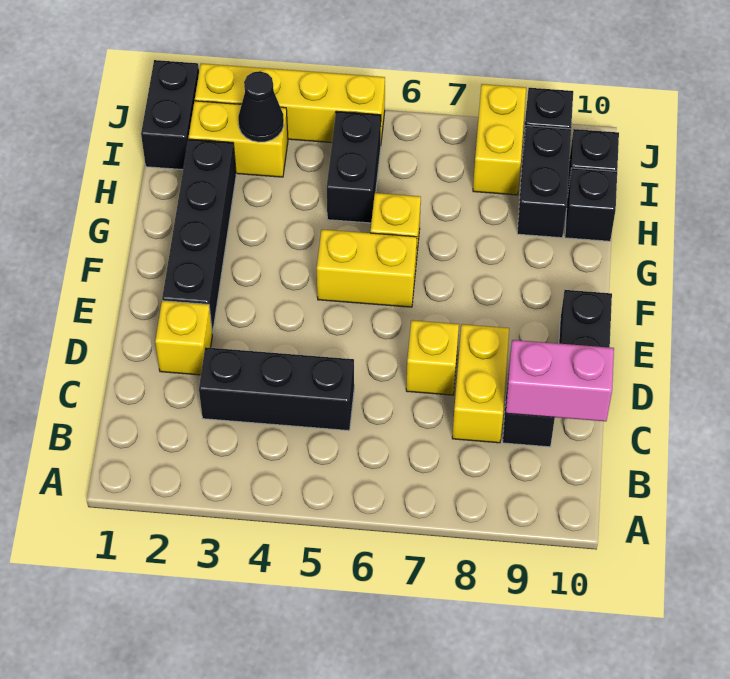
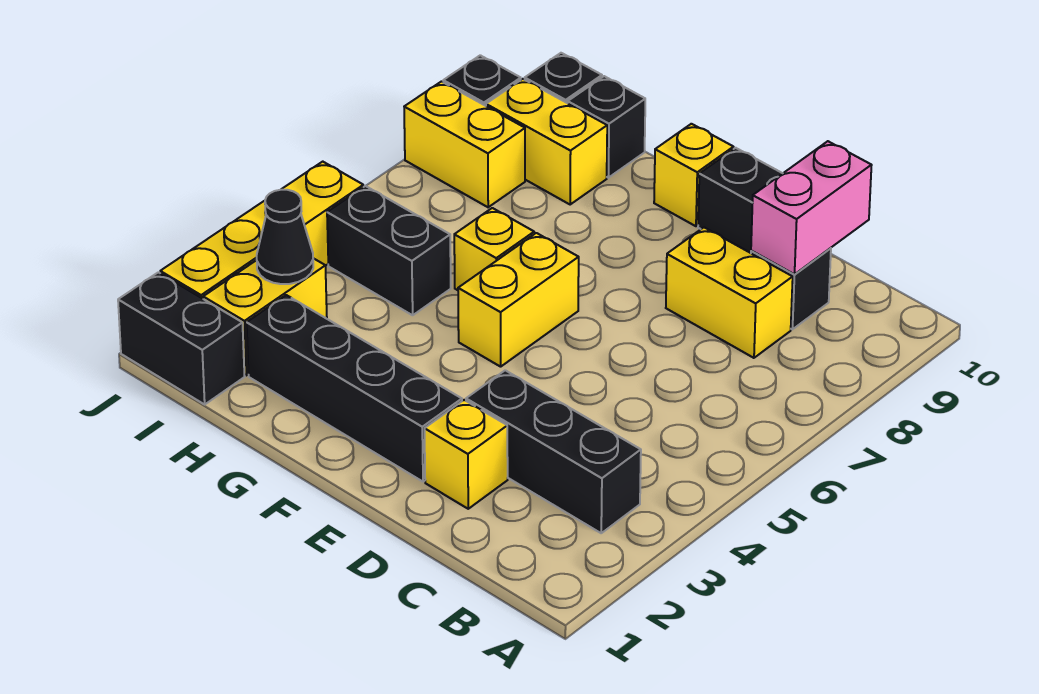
black brick C3:C5 level 1 -> black brick B3:D3 level 1
yellow brick D7 level 1 -> yellow brick F10 level 1
black brick H9:I9 level 1 -> yellow brick H9:I9 level 1

